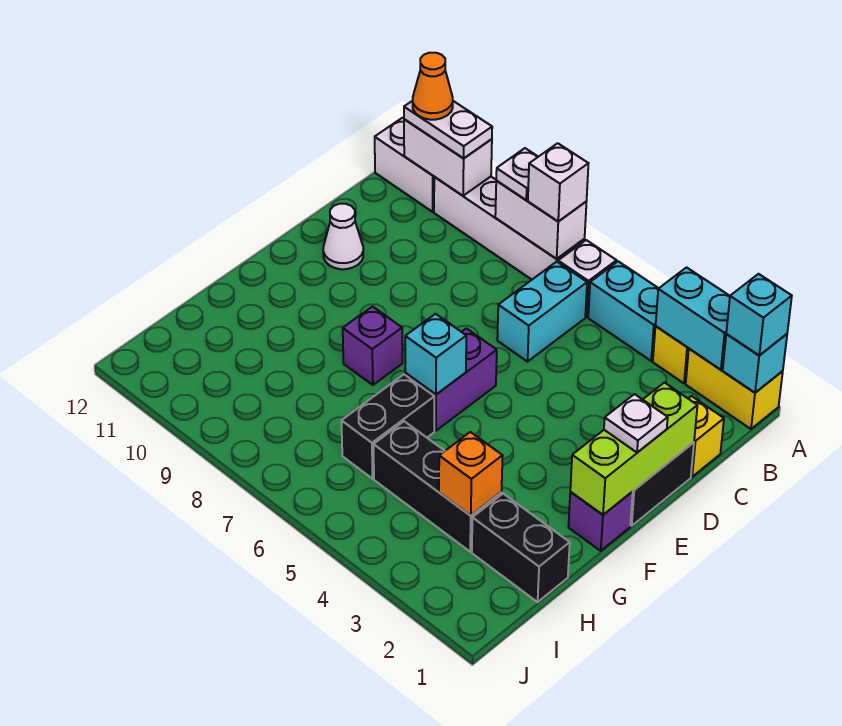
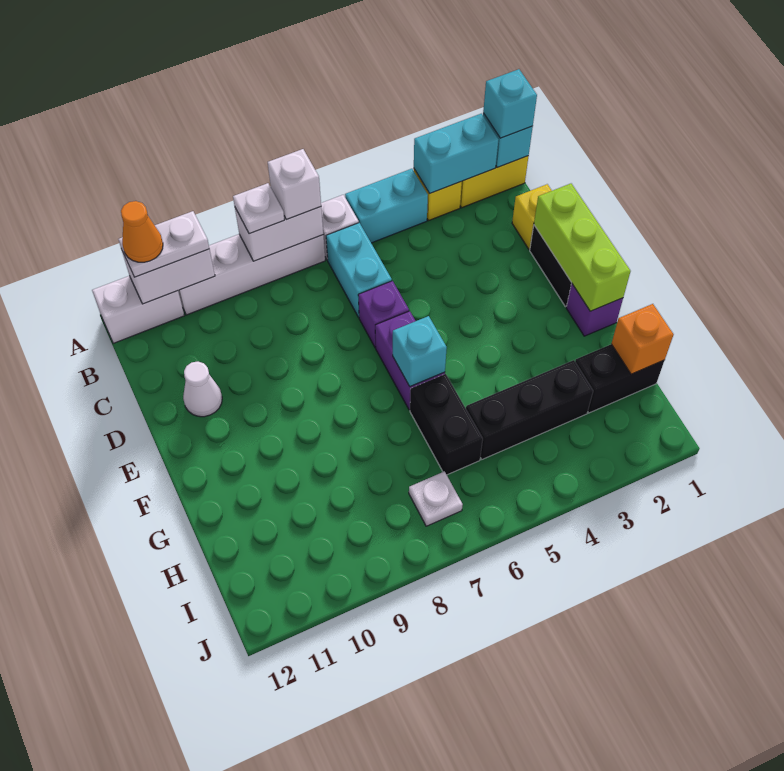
white plate E1 level 3 -> white plate I7 level 1
purple brick F8 level 1 -> purple brick D6 level 1
orange brick H3 level 2 -> orange brick H1 level 2

